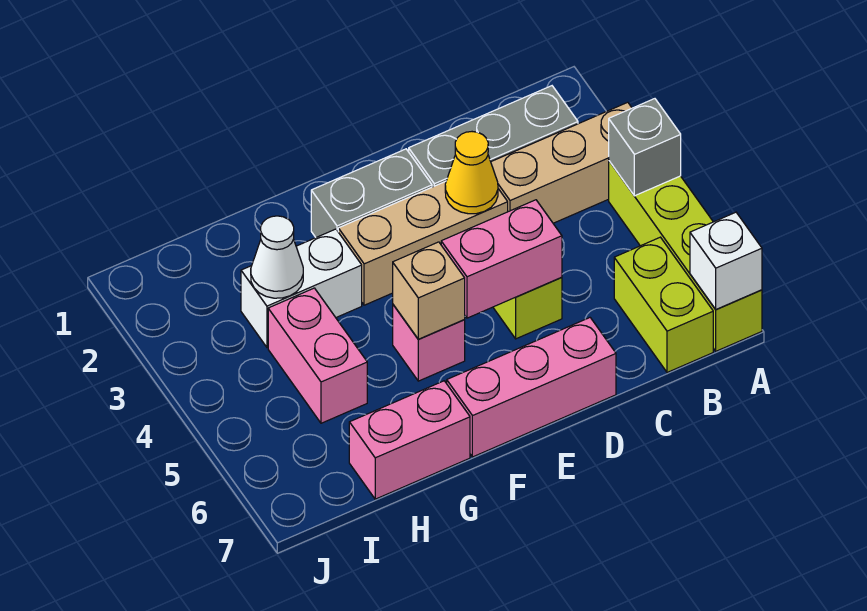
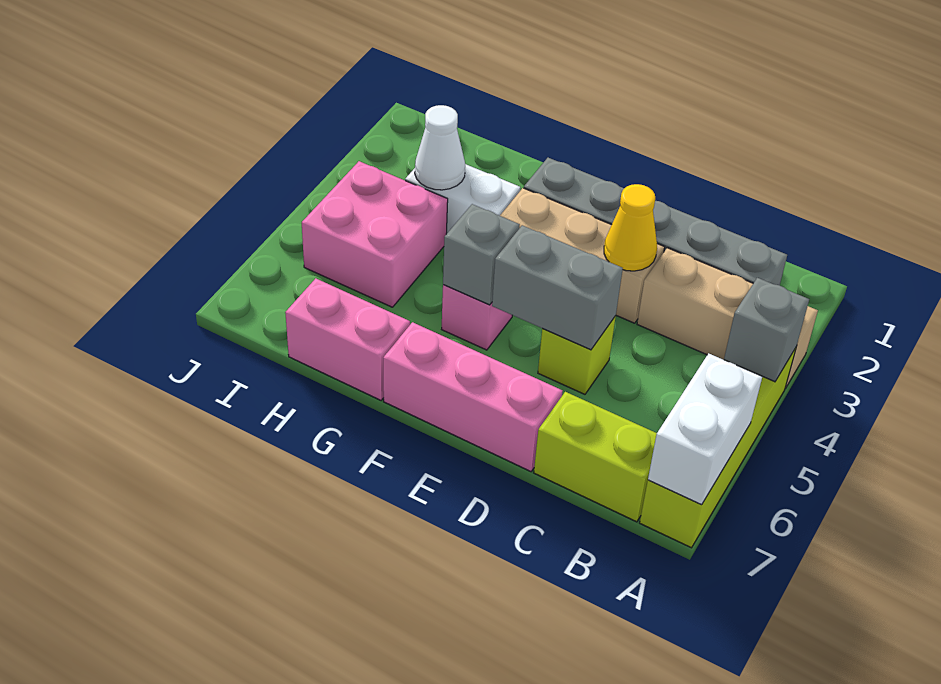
white brick A7 level 2 -> white brick A6:A7 level 2
lime brick B6:B7 level 1 -> lime brick B7:C7 level 1
pink brick D5:E5 level 2 -> grey brick D5:E5 level 2
tan brick F5 level 2 -> grey brick F5 level 2
pink brick H4:H5 level 1 -> pink brick H4:I5 level 1

